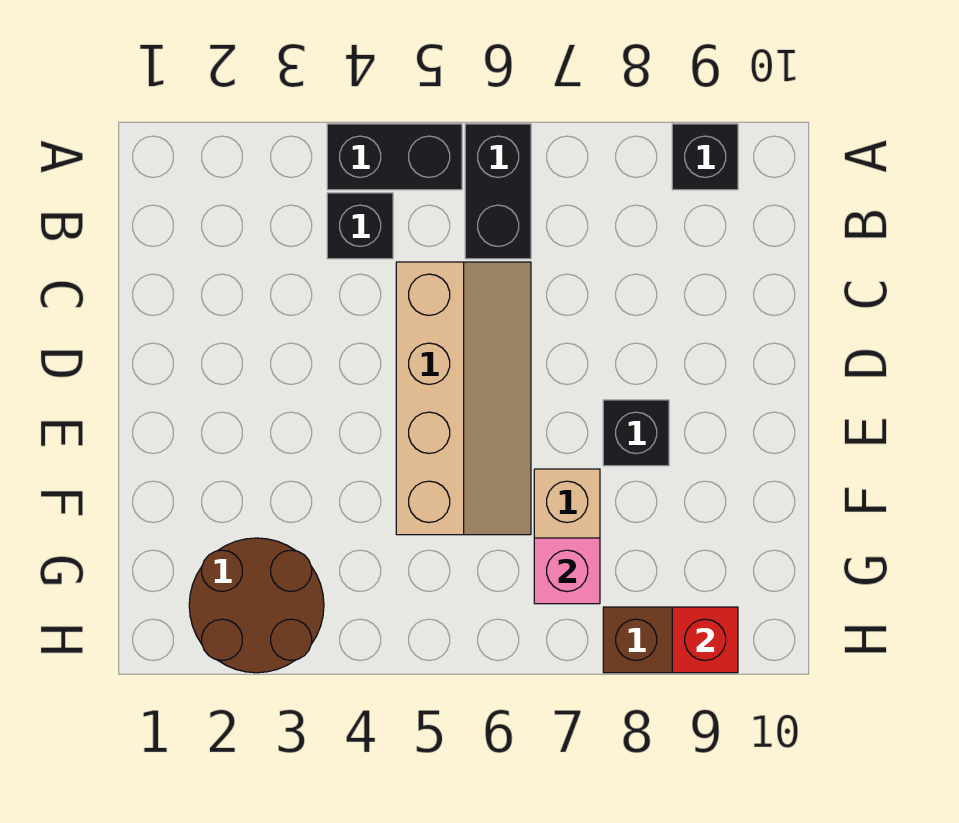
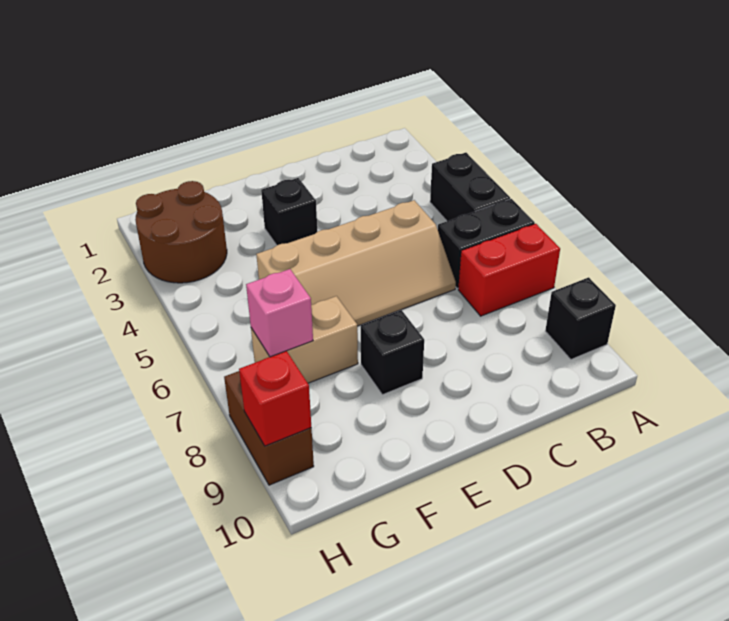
none -> red brick A7:B7 level 1
black brick B4 level 1 -> black brick E3 level 1

